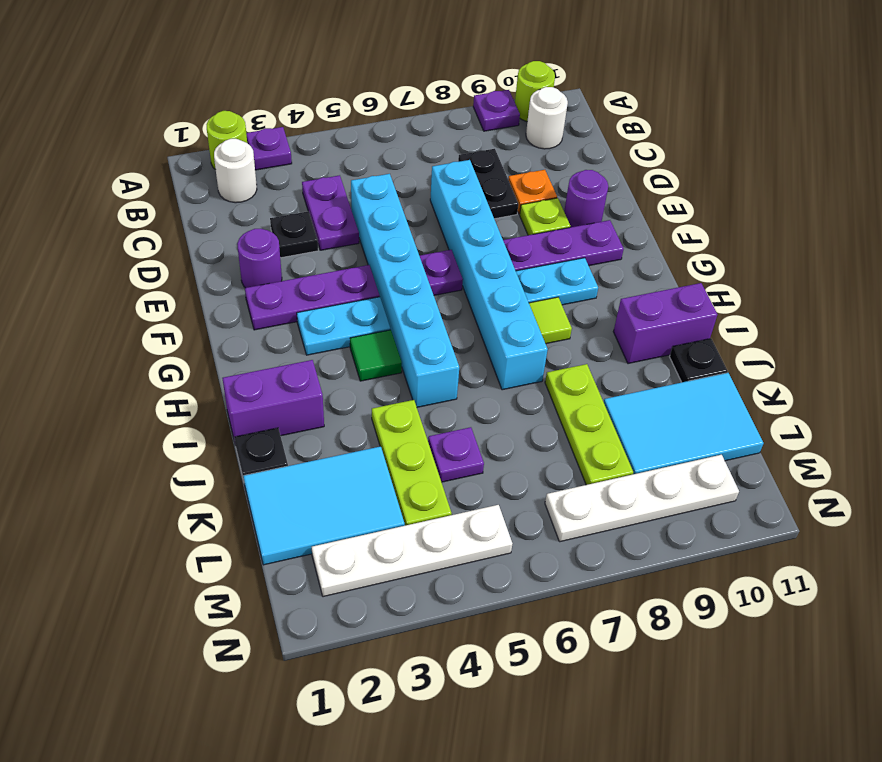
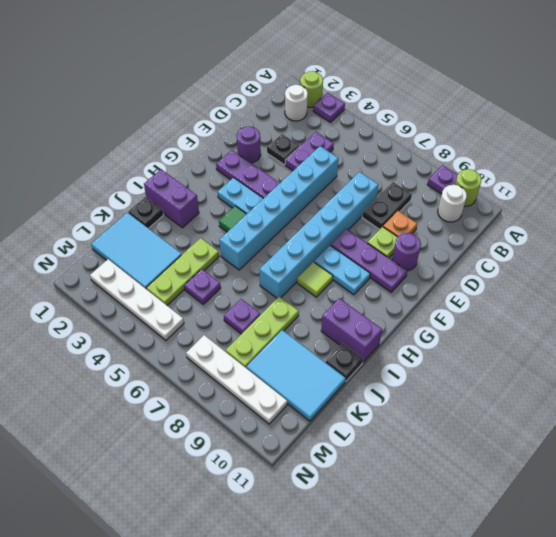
purple plate F6 level 1 -> purple plate K7 level 1

